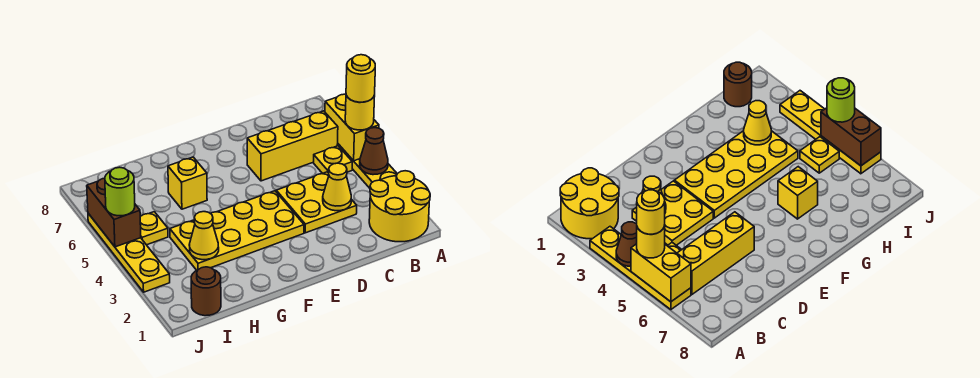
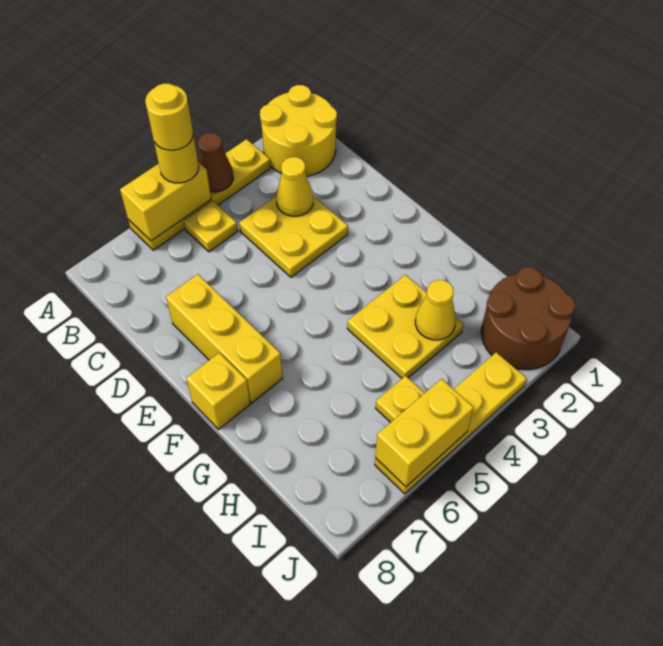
yellow brick B6:D6 level 1 -> yellow brick D7:F7 level 1
yellow plate E3:H4 level 1 -> yellow plate G3:H4 level 1
yellow brick G6 level 1 -> yellow brick F8 level 1
brown round brick I1 level 1 -> brown round brick I1:J2 level 1
brown brick J5:J6 level 2 -> yellow brick J5:J6 level 2
lime round brick J5 level 3 -> none

